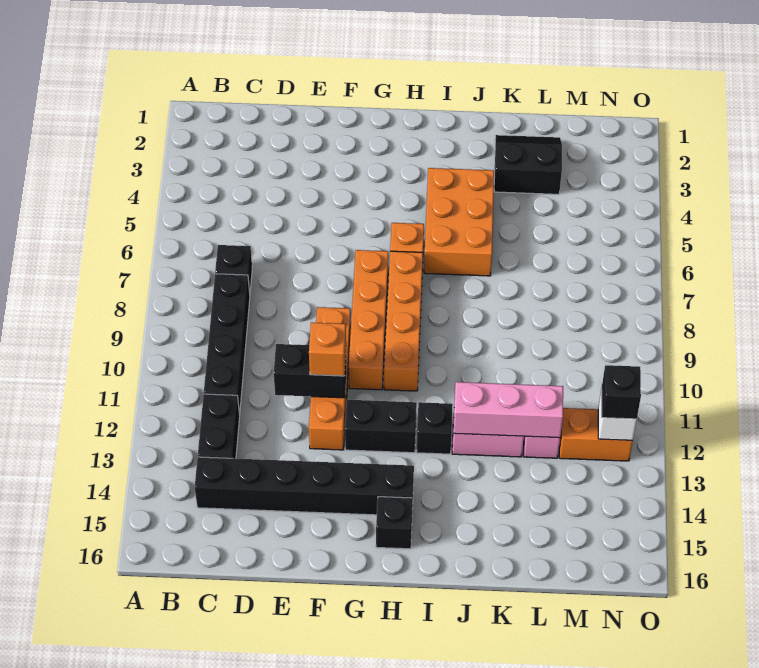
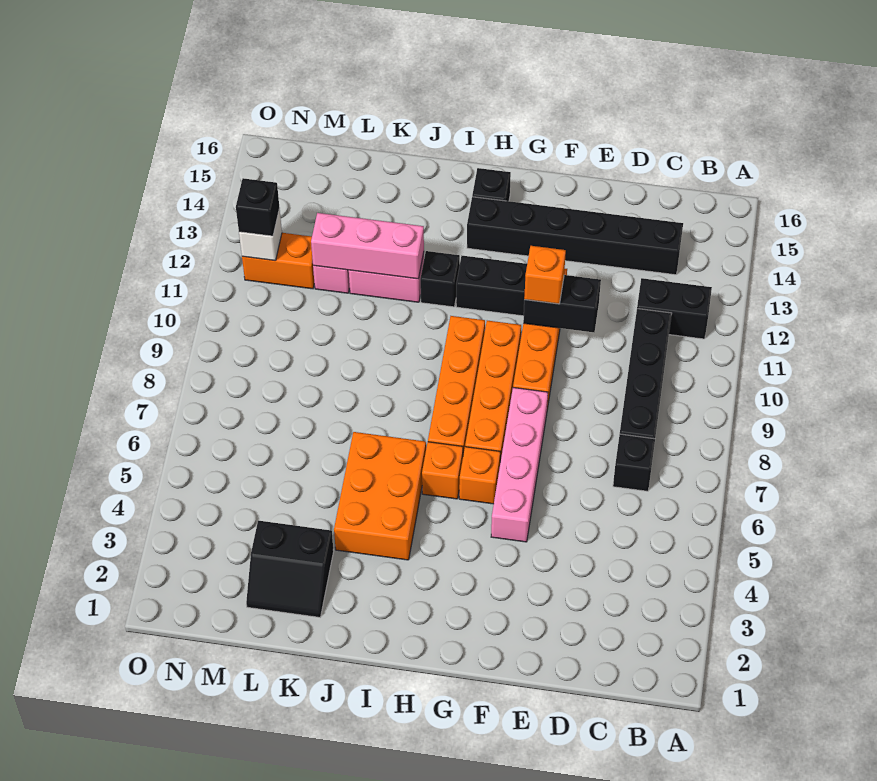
black brick C12:C13 level 1 -> black brick B12:C12 level 1
none -> pink brick F5:F8 level 1
none -> orange brick G6 level 1

